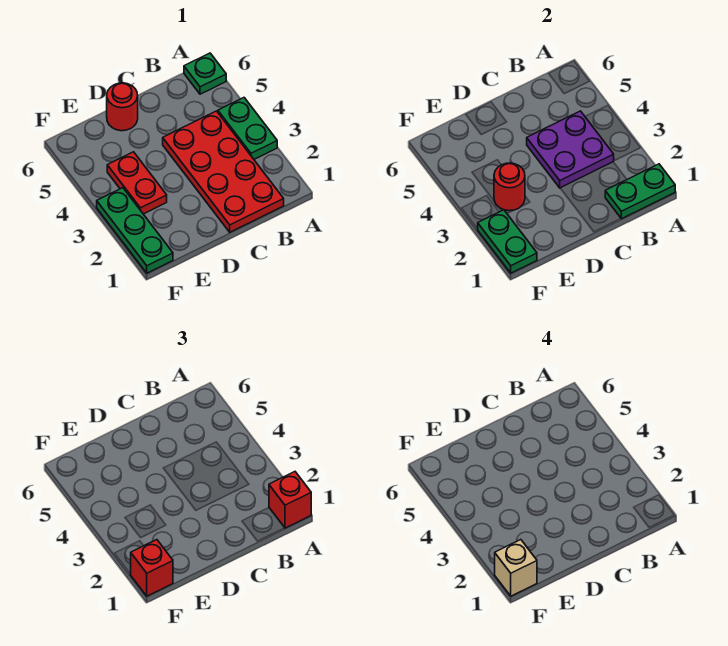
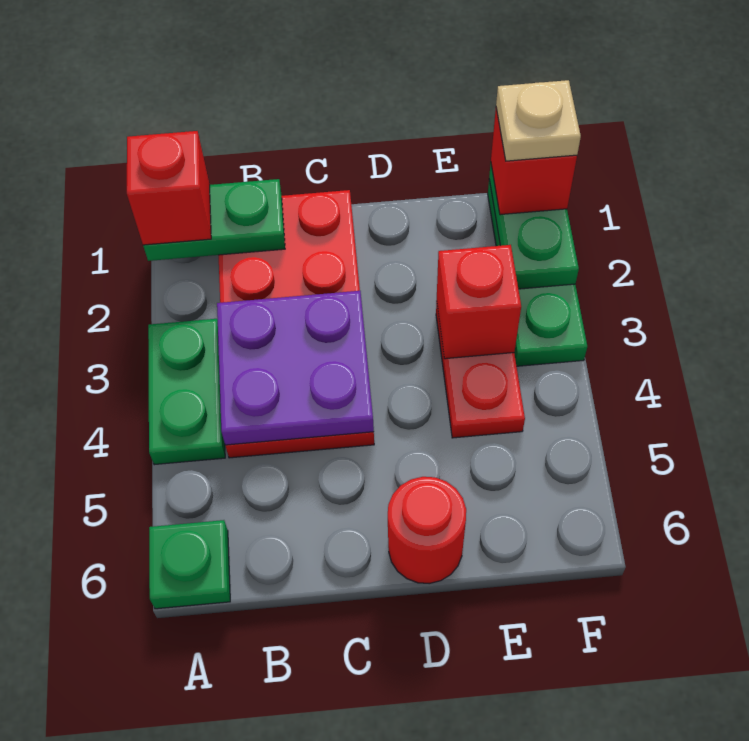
red round brick E3 level 2 -> red brick E3 level 2
tan brick F1 level 4 -> tan plate F1 level 4

